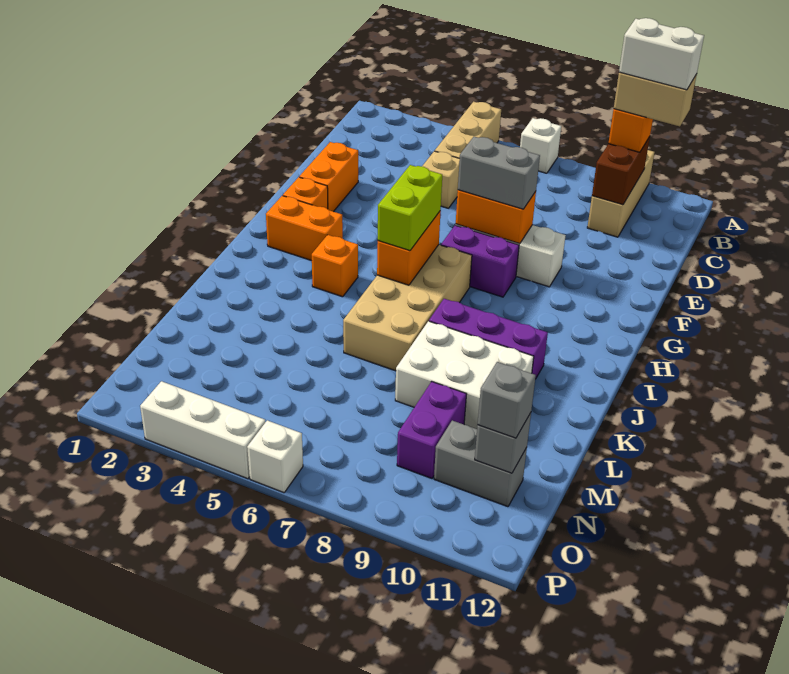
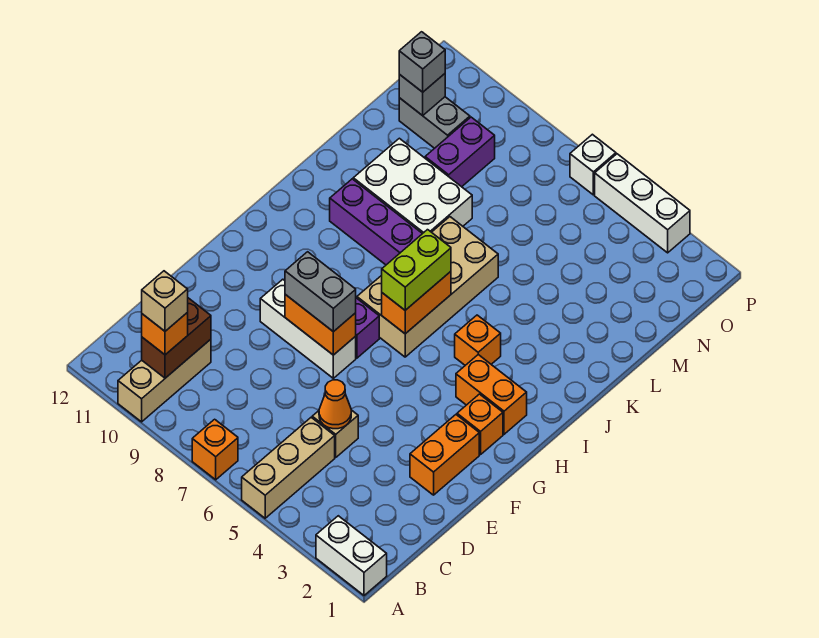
white brick A7 level 1 -> orange brick A7 level 1
tan brick B10:B11 level 4 -> tan brick B10 level 4
white brick B10:B11 level 5 -> white brick A1:A2 level 1
none -> orange cone D5 level 2

